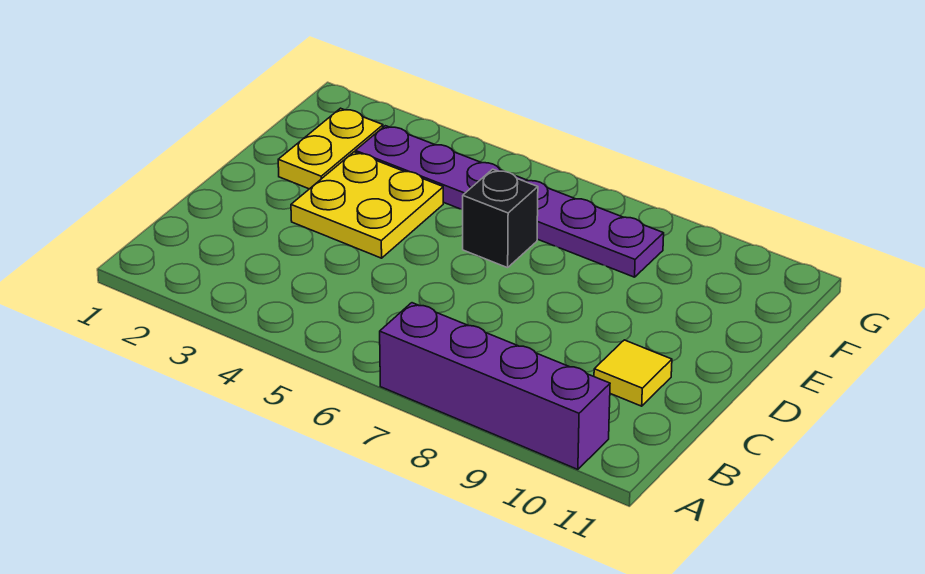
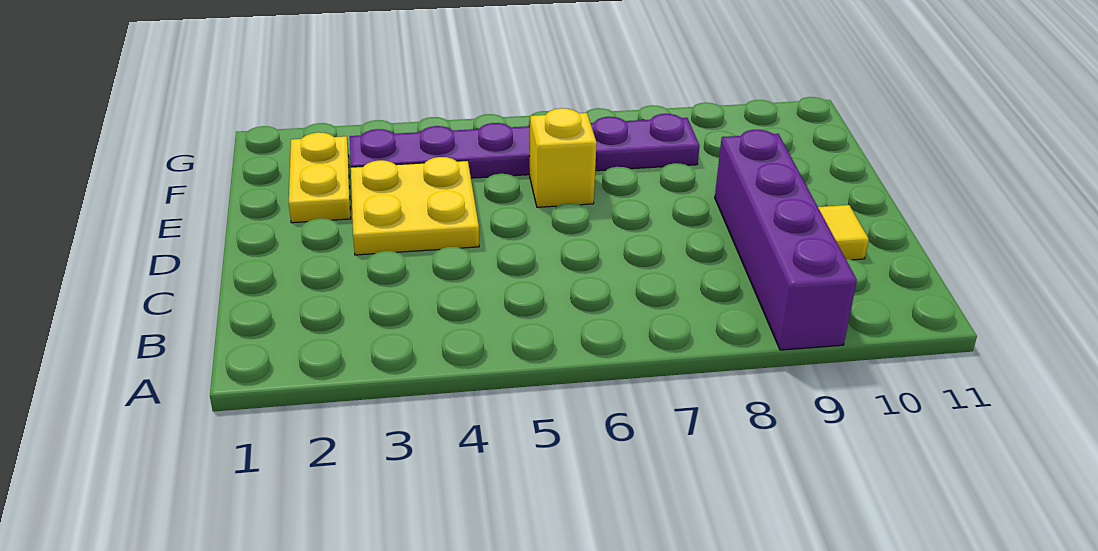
purple brick A7:A10 level 1 -> purple brick A9:D9 level 1
black brick E6 level 1 -> yellow brick E6 level 1

